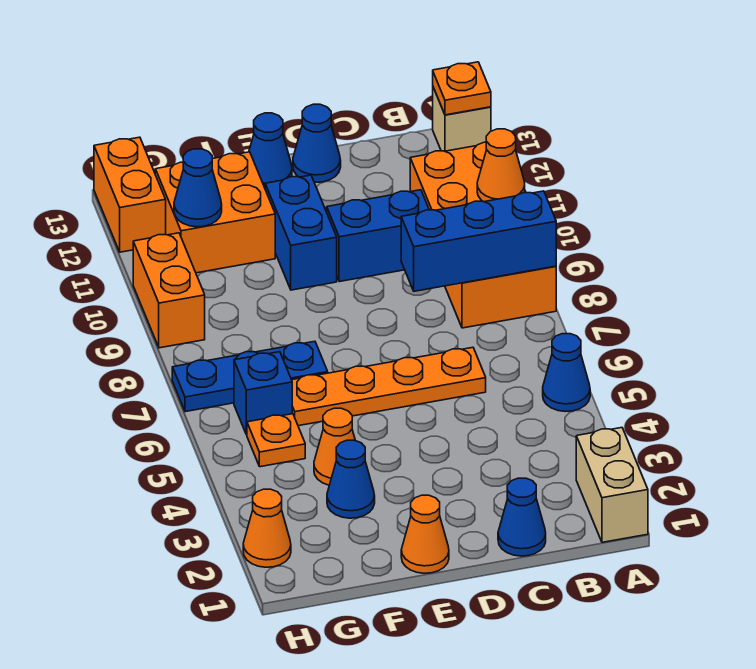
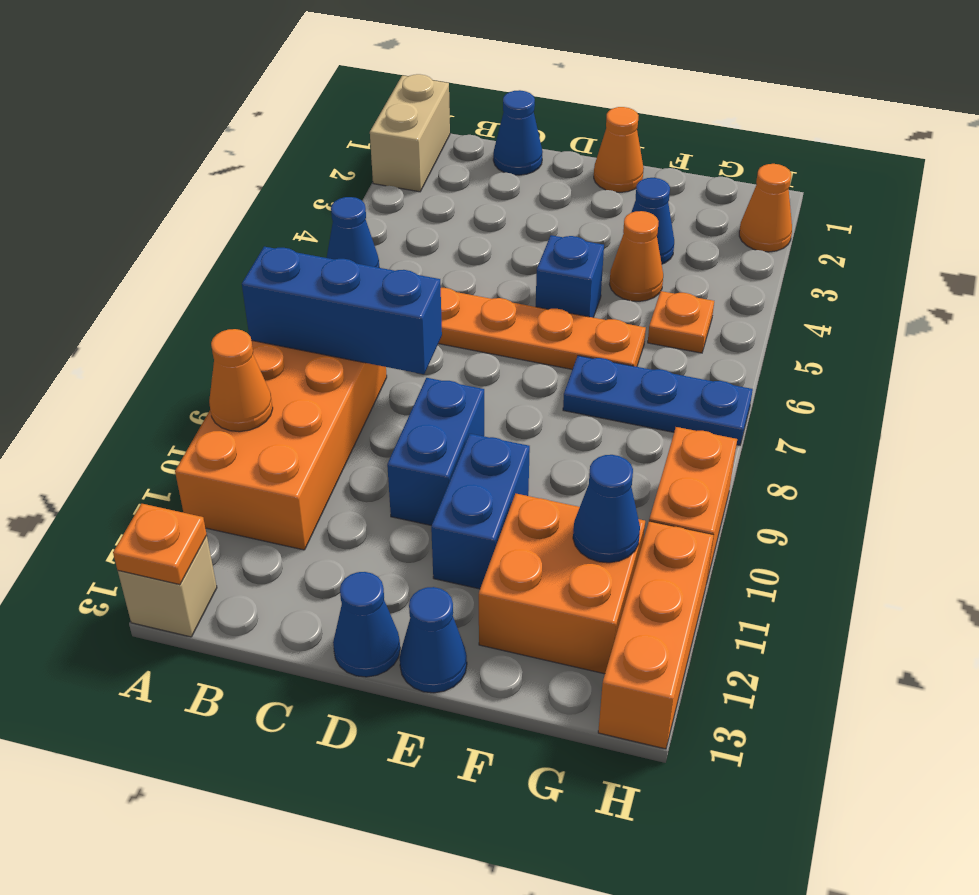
blue brick C10:D10 level 1 -> blue brick D9:D10 level 1
blue brick G6 level 1 -> blue brick E5 level 1
orange brick H12:H13 level 1 -> orange brick H11:H13 level 1

